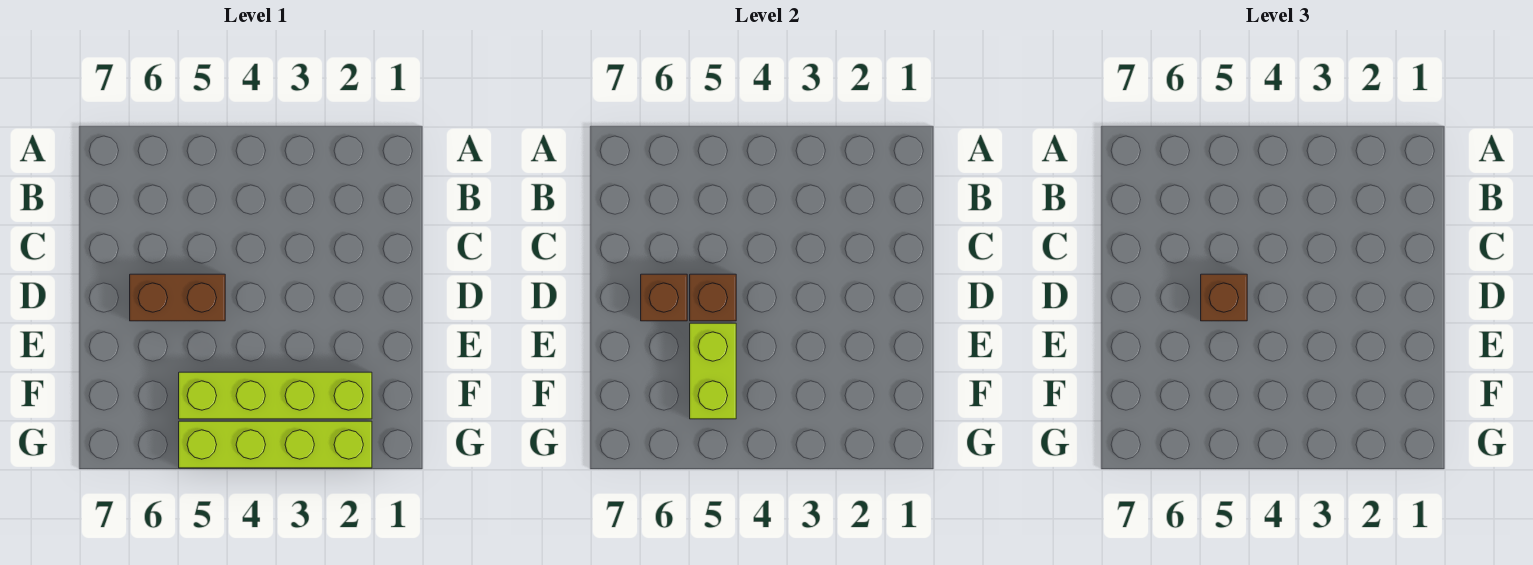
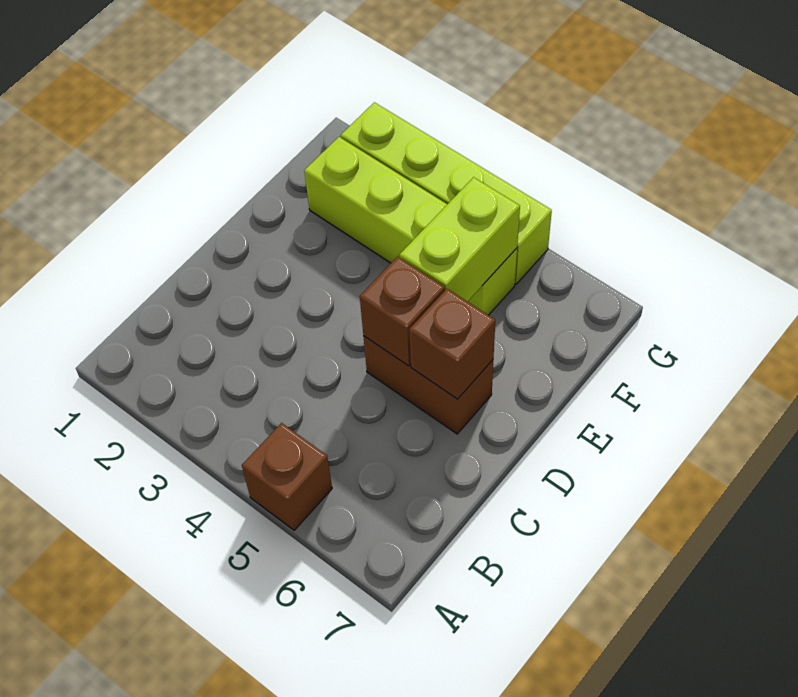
brown brick D5 level 3 -> brown brick A5 level 1

